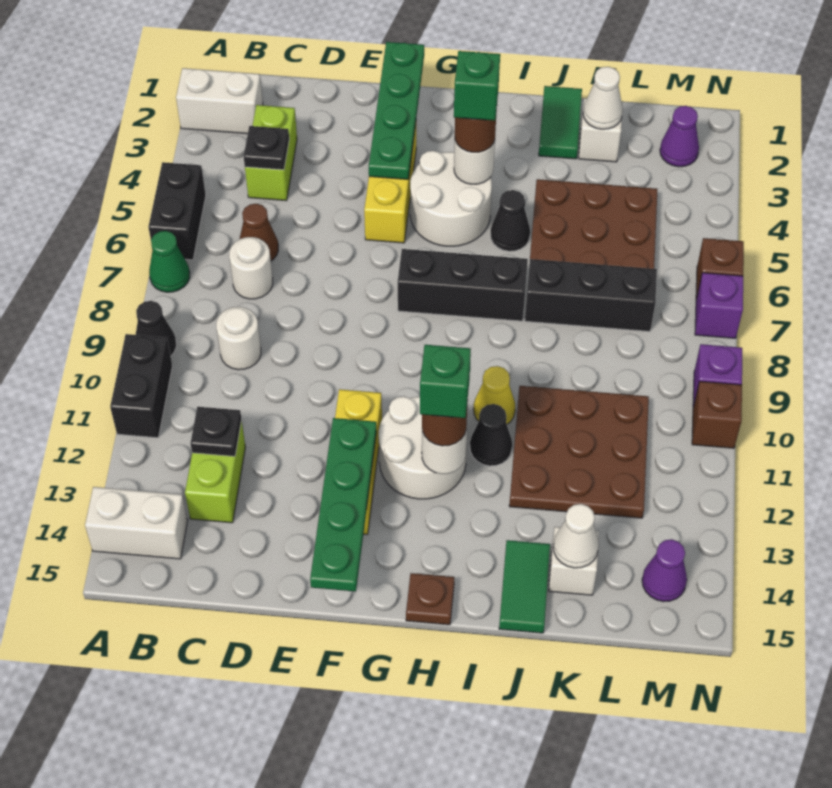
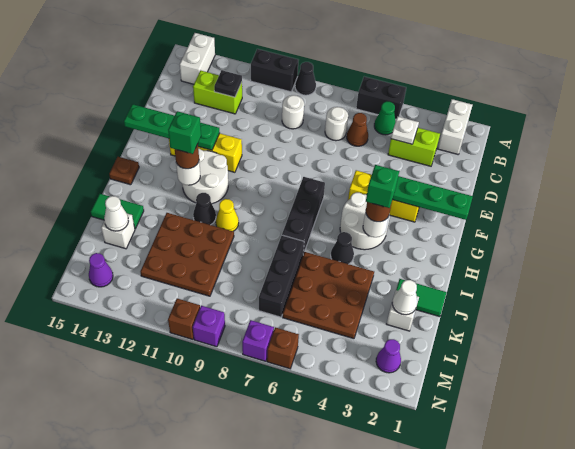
green cone A7 level 1 -> green cone B5 level 1
black plate C4 level 2 -> white plate C4 level 2

